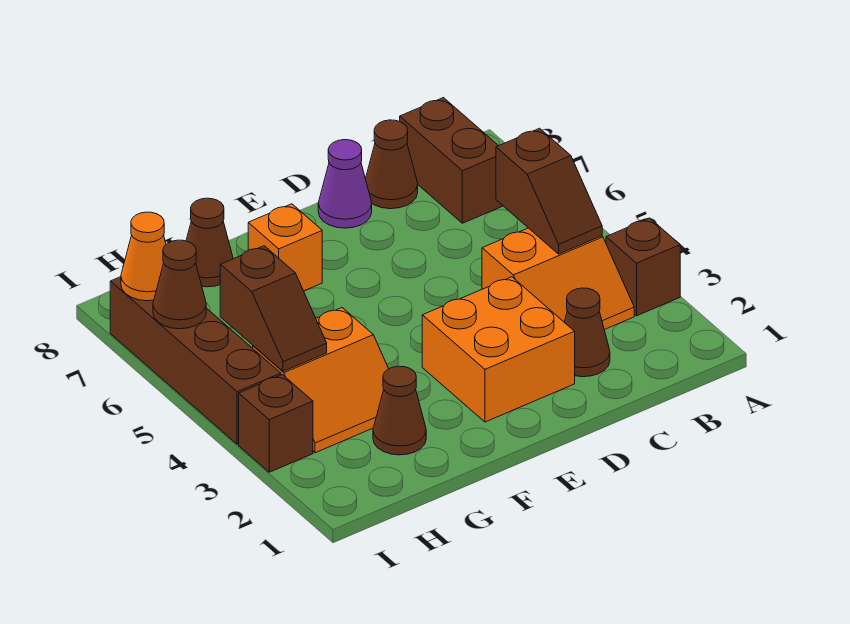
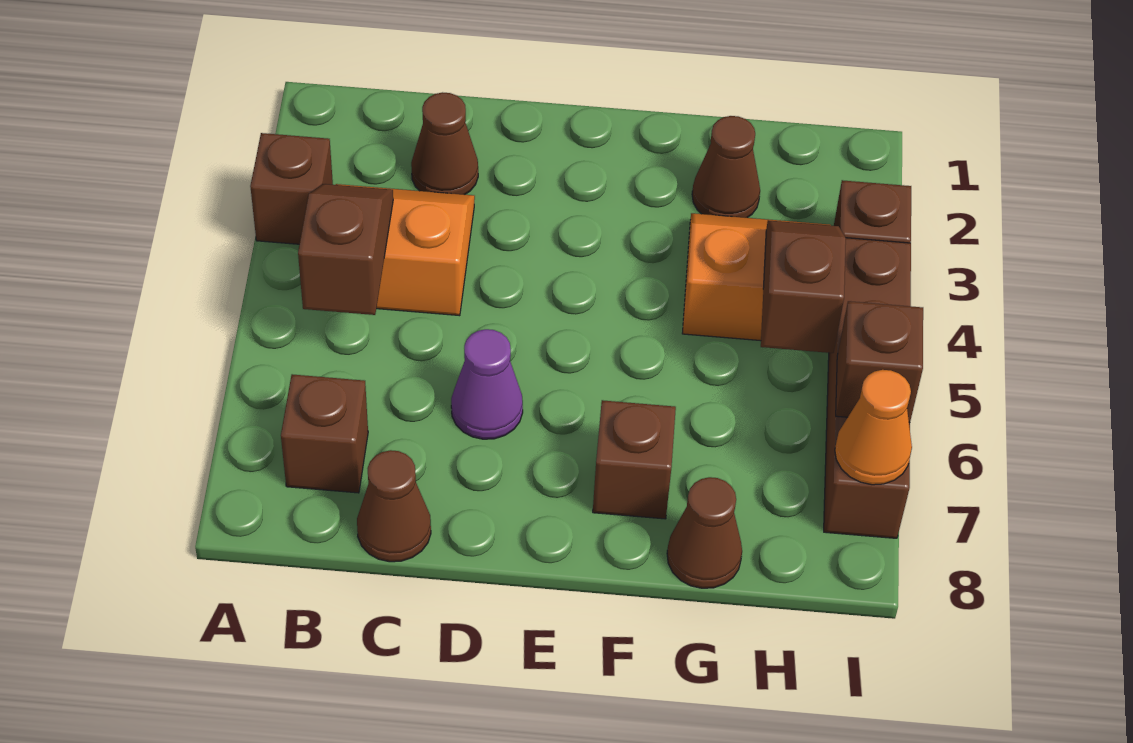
brown brick B7:B8 level 1 -> brown brick B7 level 1
orange brick D2:E3 level 1 -> none
purple cone D8 level 1 -> purple cone D6 level 1
orange brick F7 level 1 -> brown brick F7 level 1
brown cone I6 level 2 -> brown brick I6 level 2

